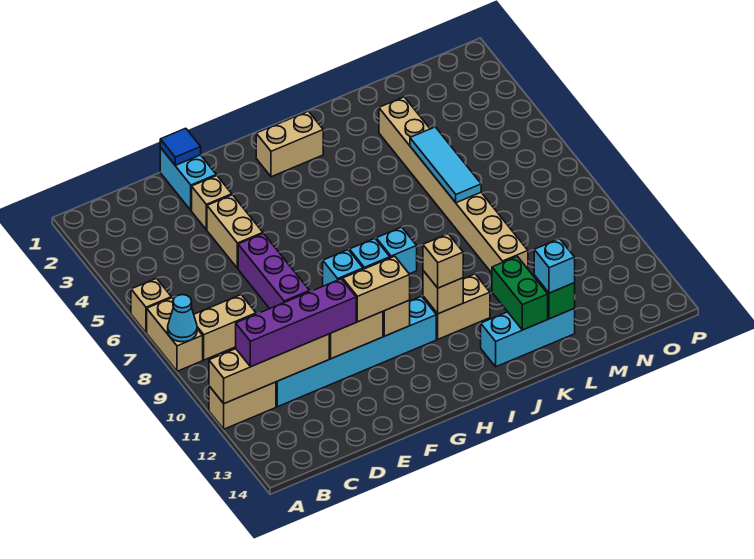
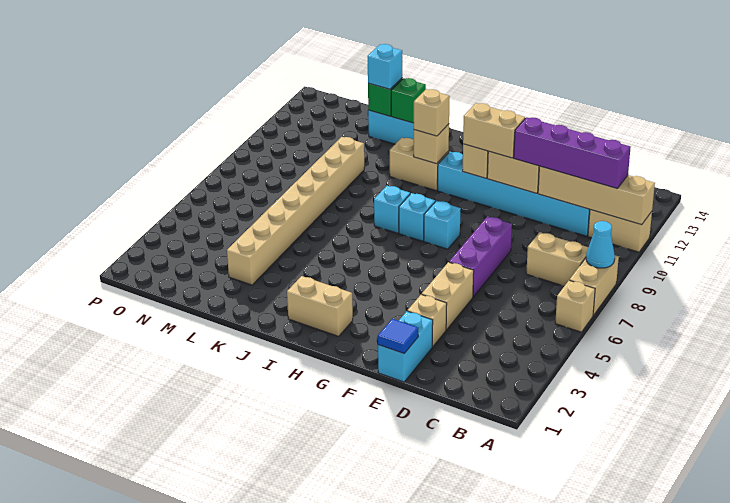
green brick K12:K13 level 2 -> green brick K13 level 2
cyan tile L5:L7 level 2 -> none

